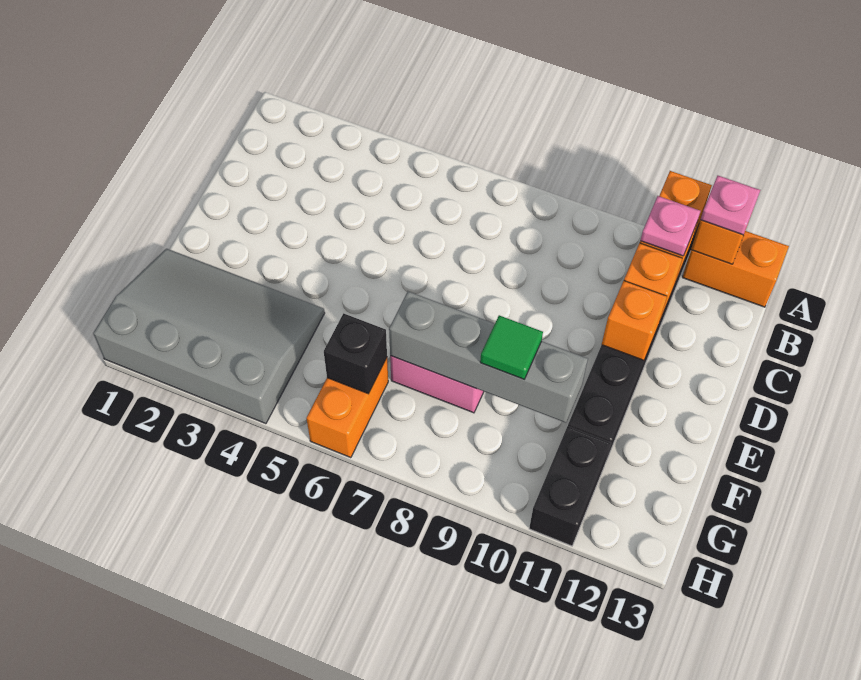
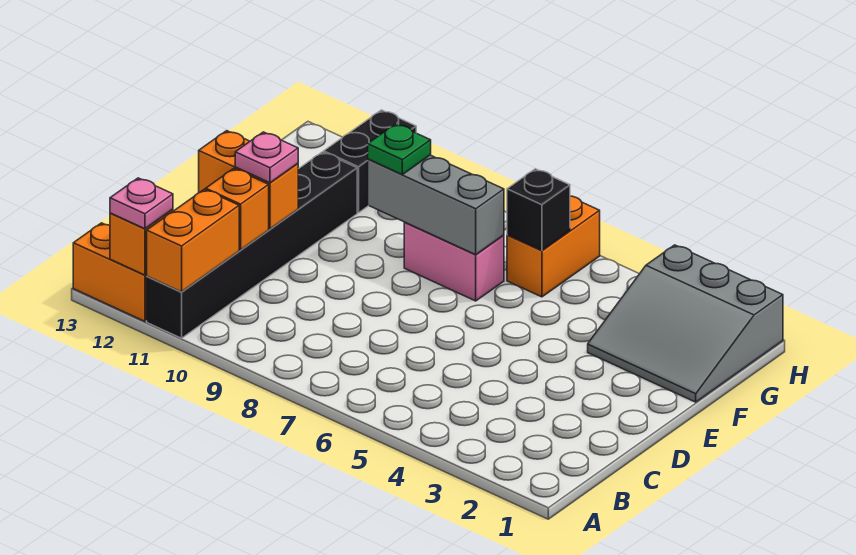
pink plate B11 level 3 -> pink plate D11 level 3
orange brick D11 level 2 -> orange brick D11:D12 level 2
grey slope F1:H4 level 1 top H -> grey slope F1:H3 level 1 top H
grey brick F7:F10 level 2 -> grey brick F7:F9 level 2
green tile F9 level 3 -> green plate F9 level 3

